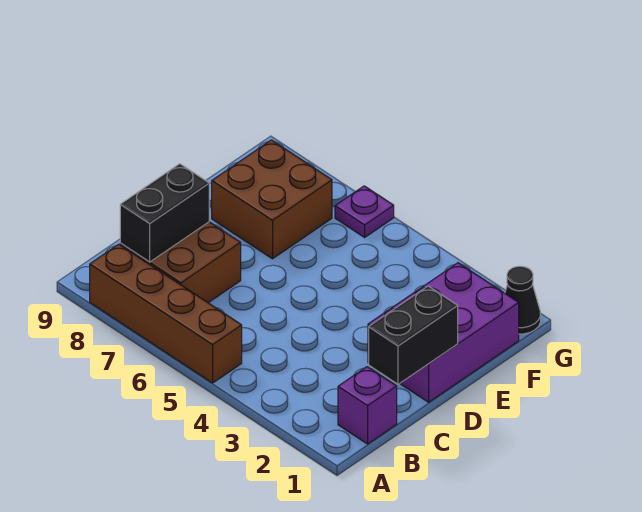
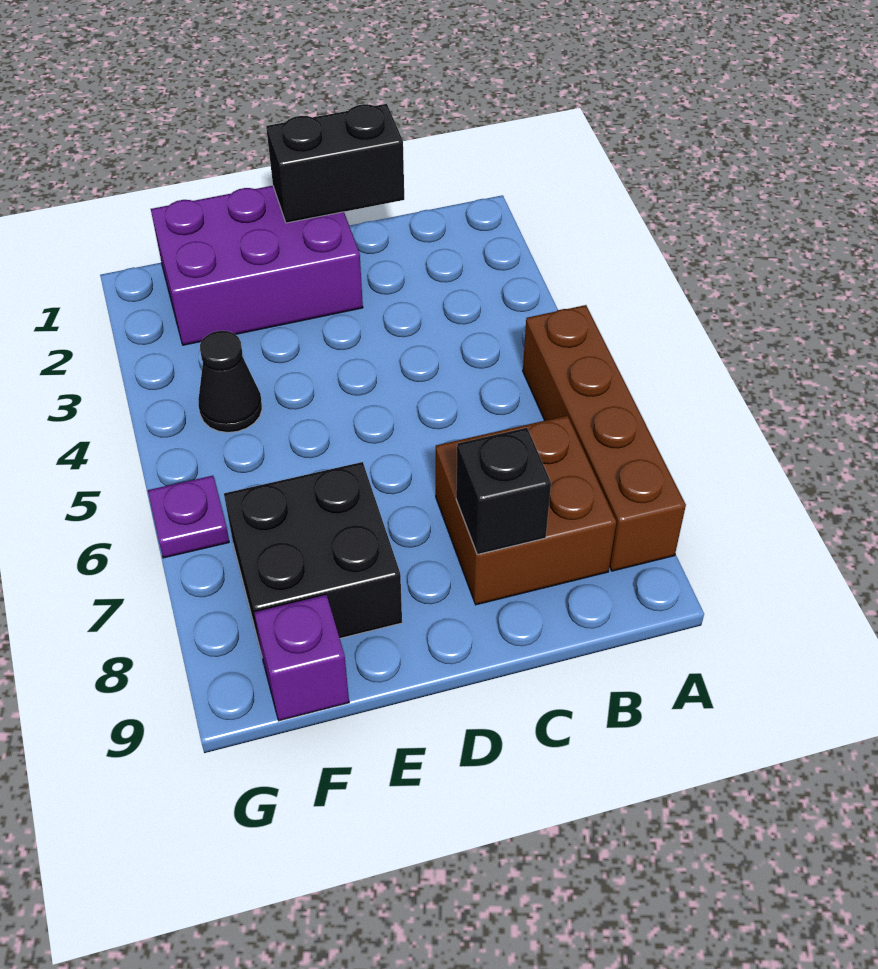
purple brick B1 level 1 -> purple brick F9 level 1
black brick B8:C8 level 2 -> black brick C8 level 2
brown brick E7:F8 level 1 -> black brick E7:F8 level 1
black cone G1 level 1 -> black cone F4 level 1

